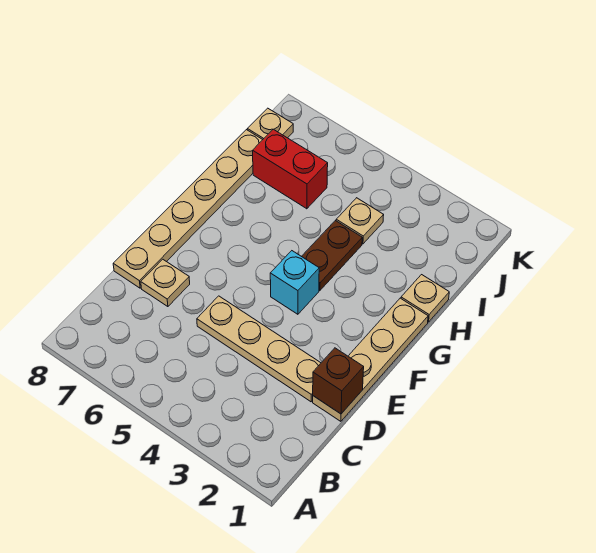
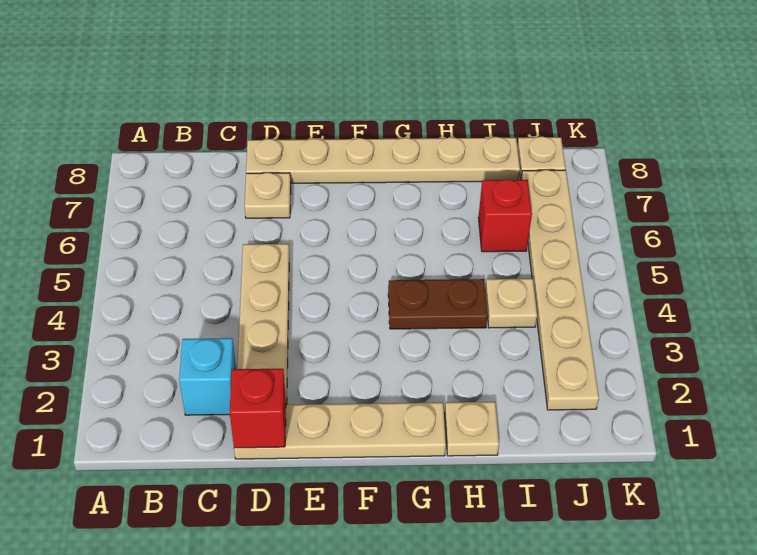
brown brick D1 level 2 -> red brick D1 level 2
cyan brick F4 level 1 -> cyan brick C2 level 1
red brick I6:I7 level 1 -> red brick I6 level 1
none -> tan plate J2:J7 level 1

